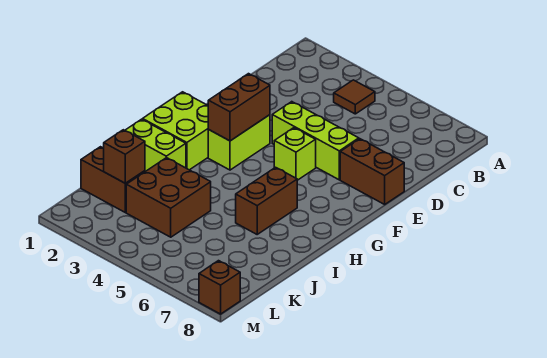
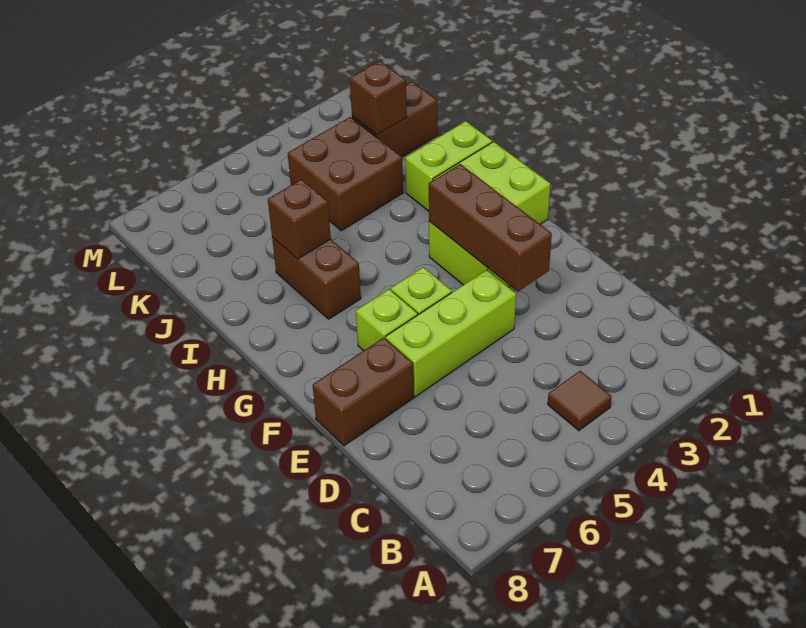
brown brick F3:G3 level 2 -> brown brick E3:G3 level 2
none -> lime brick F6 level 1
brown brick M8 level 1 -> brown brick I6 level 2

